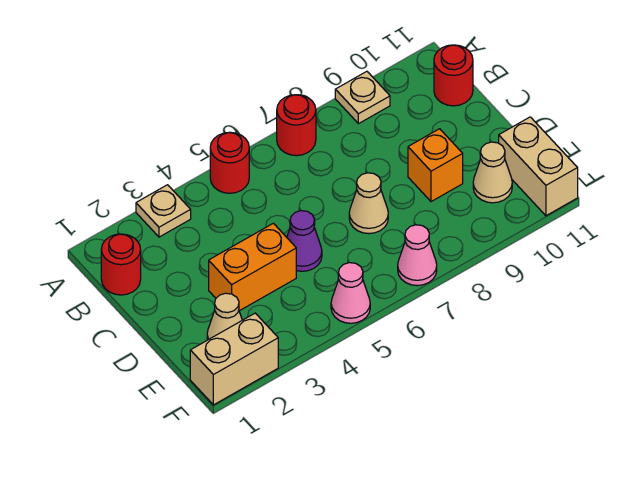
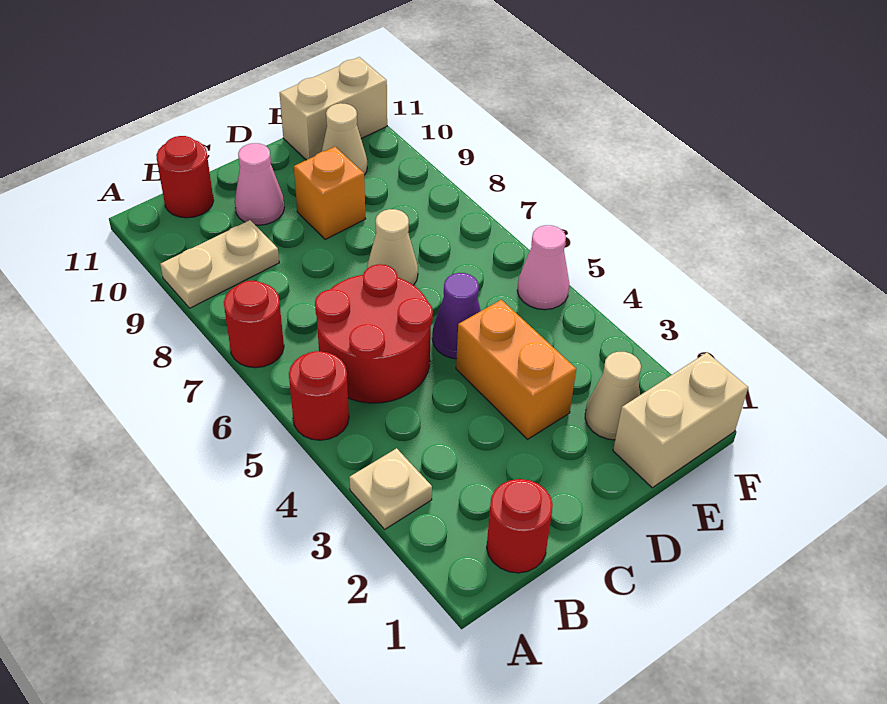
tan plate A9 level 1 -> tan plate A9:B9 level 1
none -> red round brick B5:C6 level 1
tan brick F1:F2 level 1 -> tan brick E1:F1 level 1
pink cone F7 level 1 -> pink cone C10 level 1

